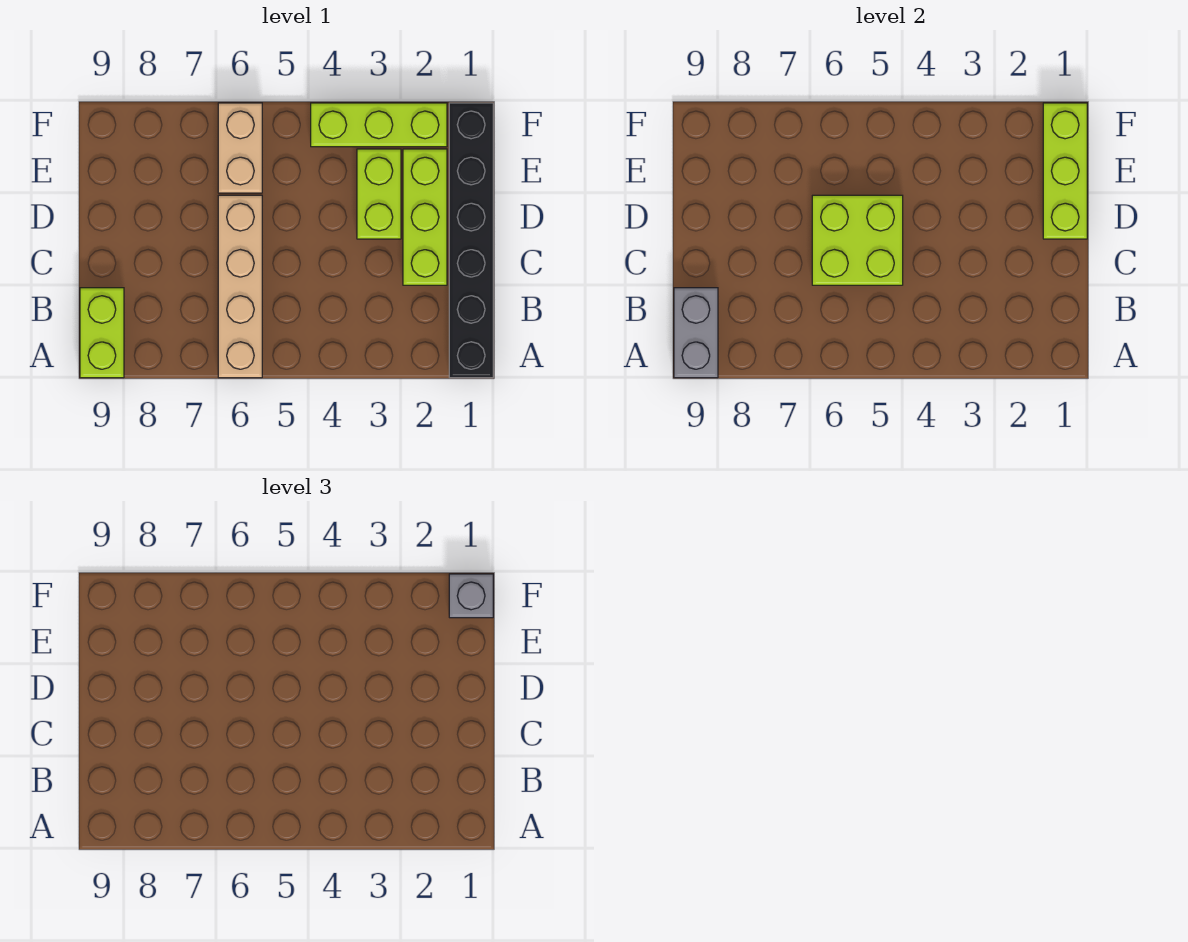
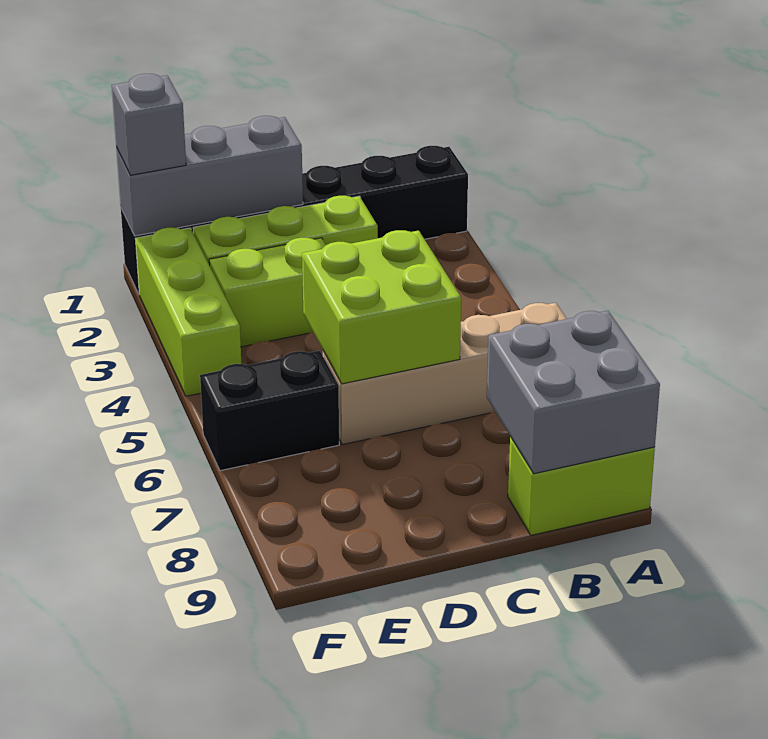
grey brick A9:B9 level 2 -> grey brick A8:B9 level 2
lime brick D1:F1 level 2 -> grey brick D1:F1 level 2
tan brick E6:F6 level 1 -> black brick E6:F6 level 1

